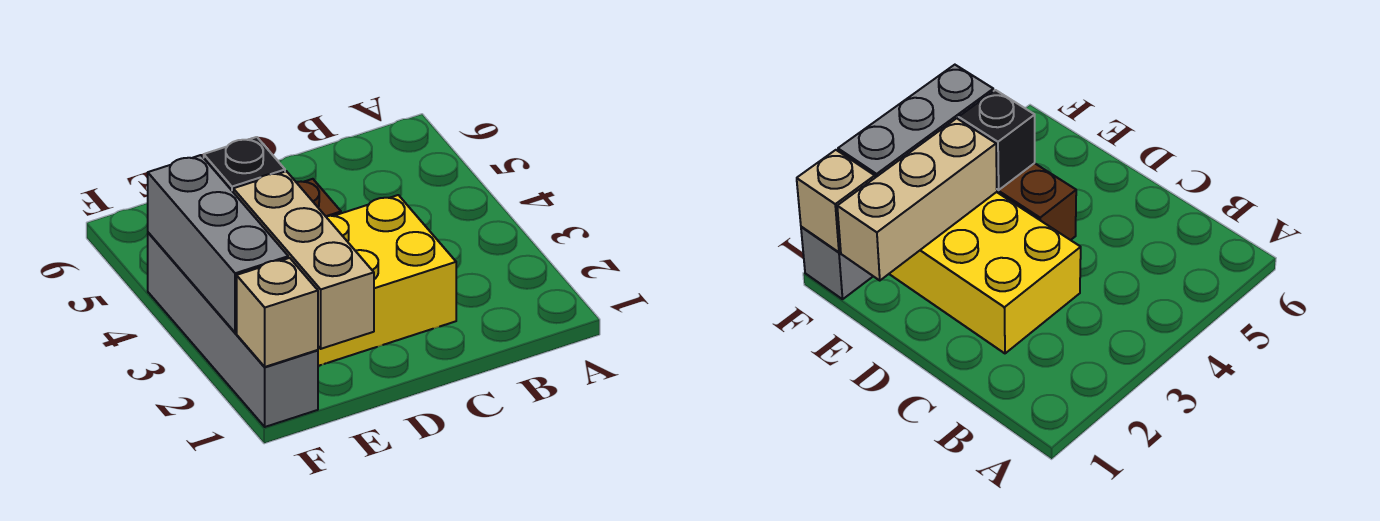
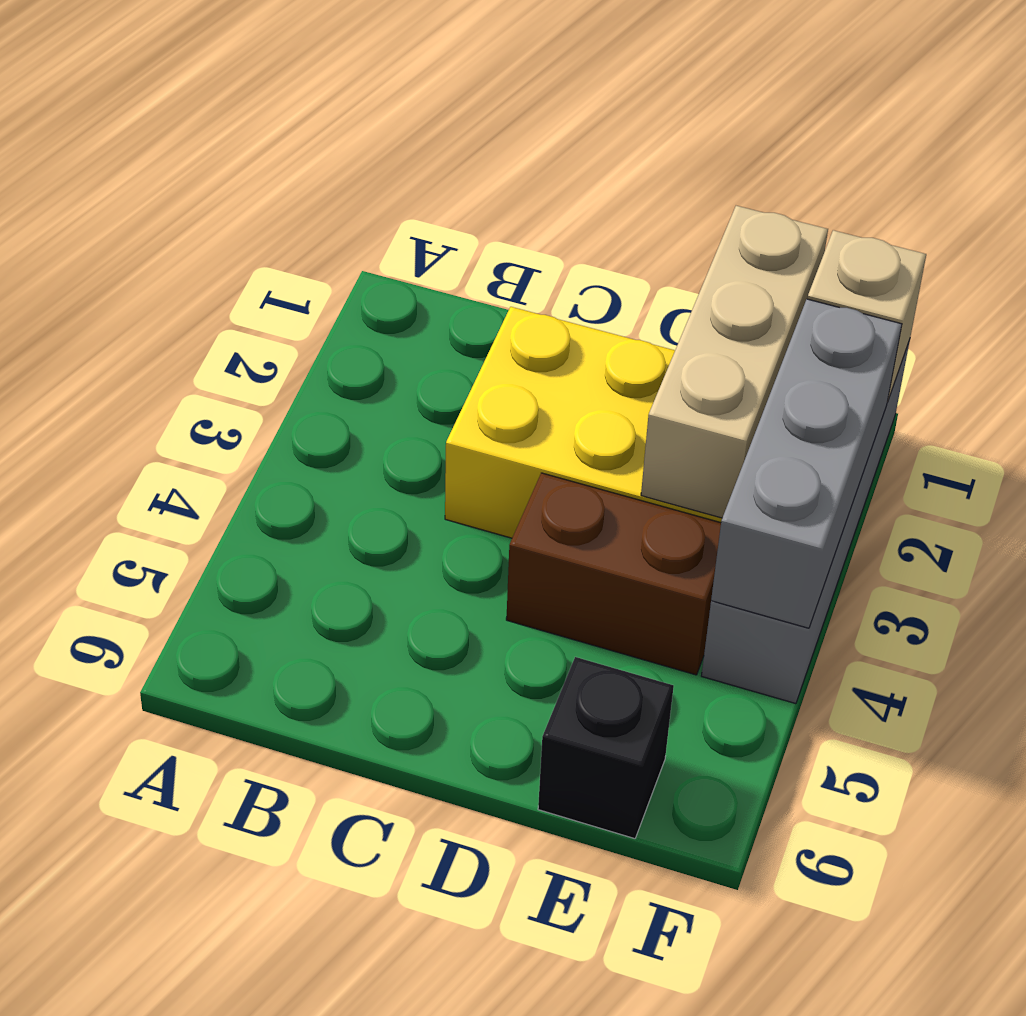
black brick E4 level 2 -> black brick E6 level 1

